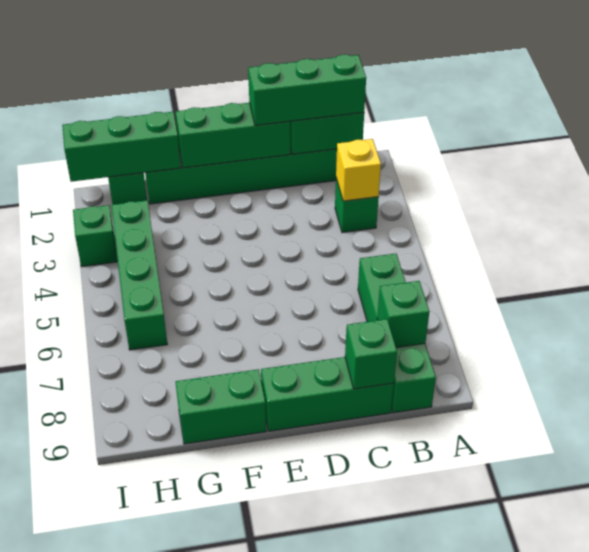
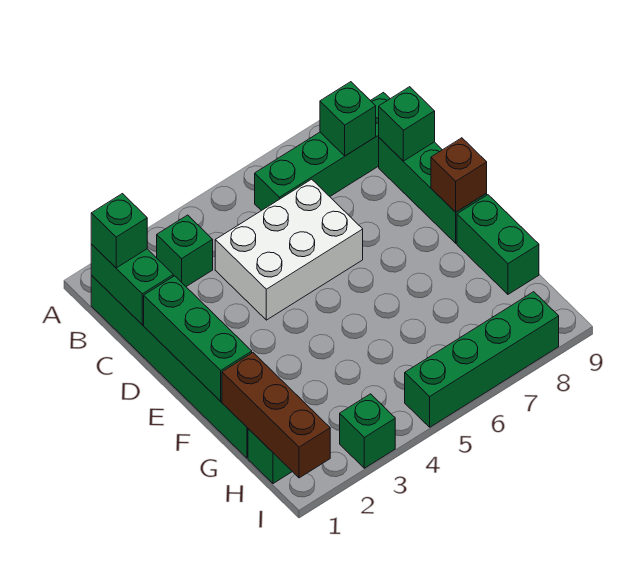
green brick B1:D1 level 3 -> green brick B1 level 3
yellow brick B3 level 2 -> none
none -> white brick C4:D6 level 1
none -> brown brick E9 level 2
green brick G1:I1 level 2 -> brown brick G1:I1 level 2
green brick H3:H6 level 1 -> green brick I5:I8 level 1

